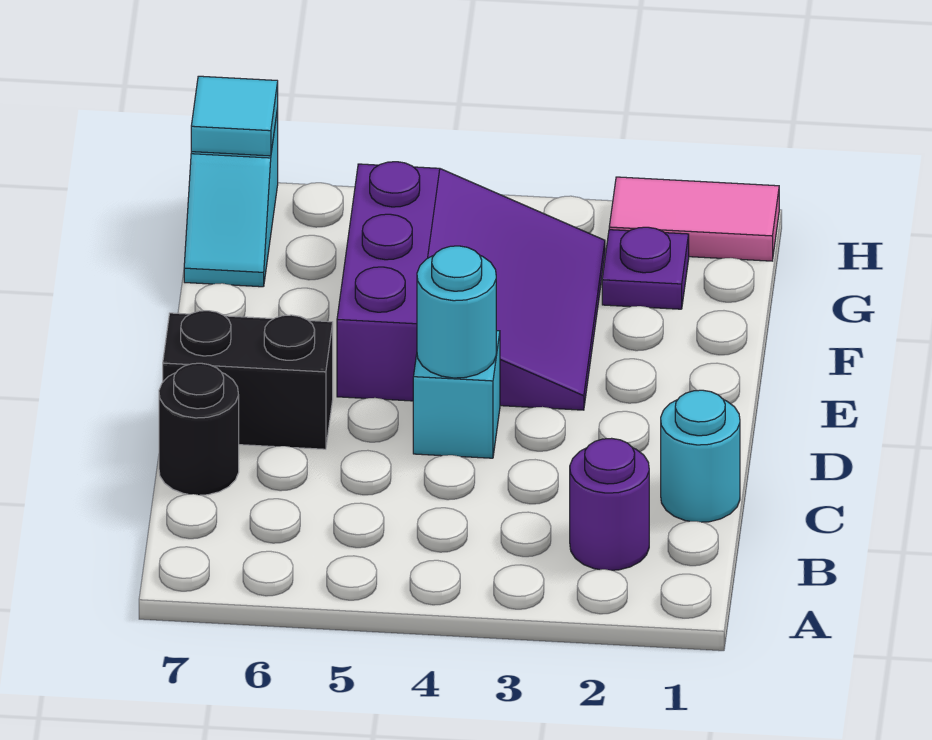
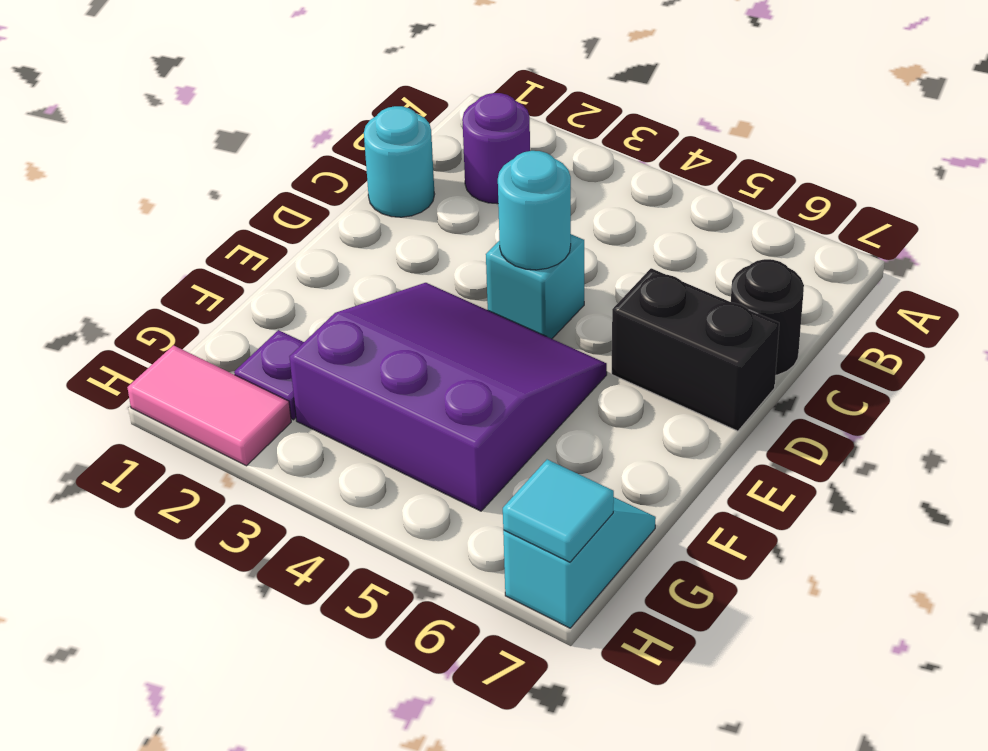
purple slope E3:G5 level 1 top 5 -> purple slope E3:G5 level 1 top G

